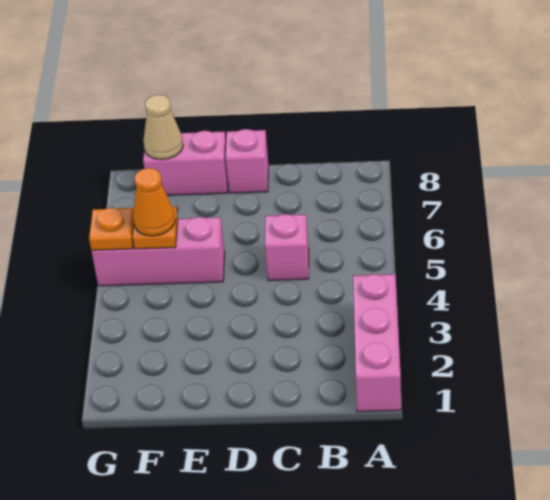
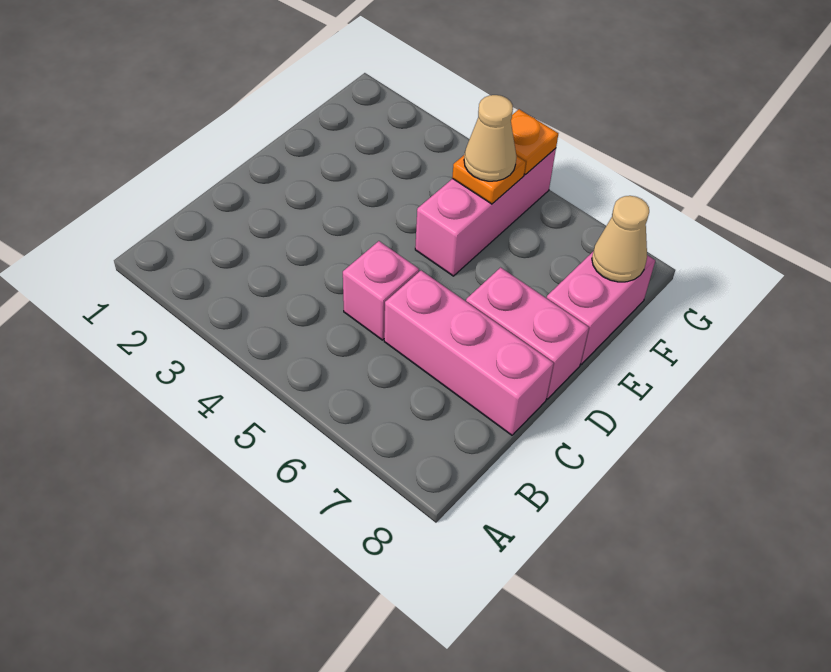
pink brick A1:A3 level 1 -> pink brick C6:C8 level 1
pink brick D8 level 1 -> pink brick D7:D8 level 1
orange cone F5 level 3 -> tan cone F5 level 3

